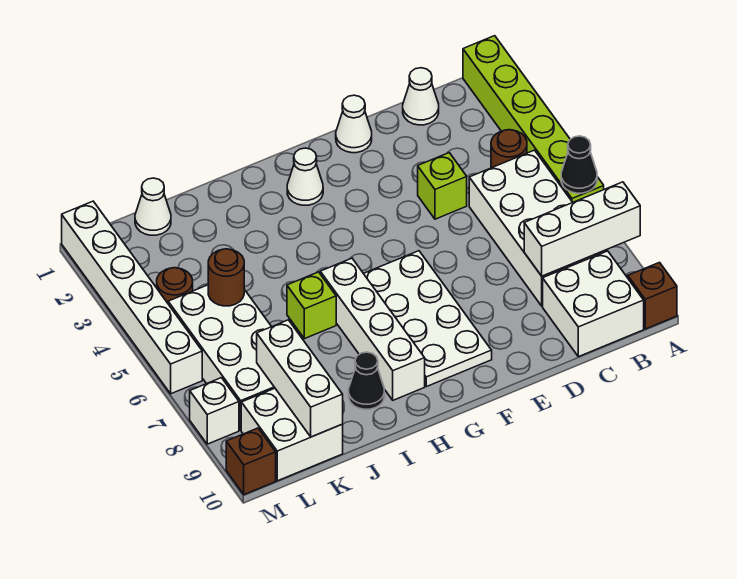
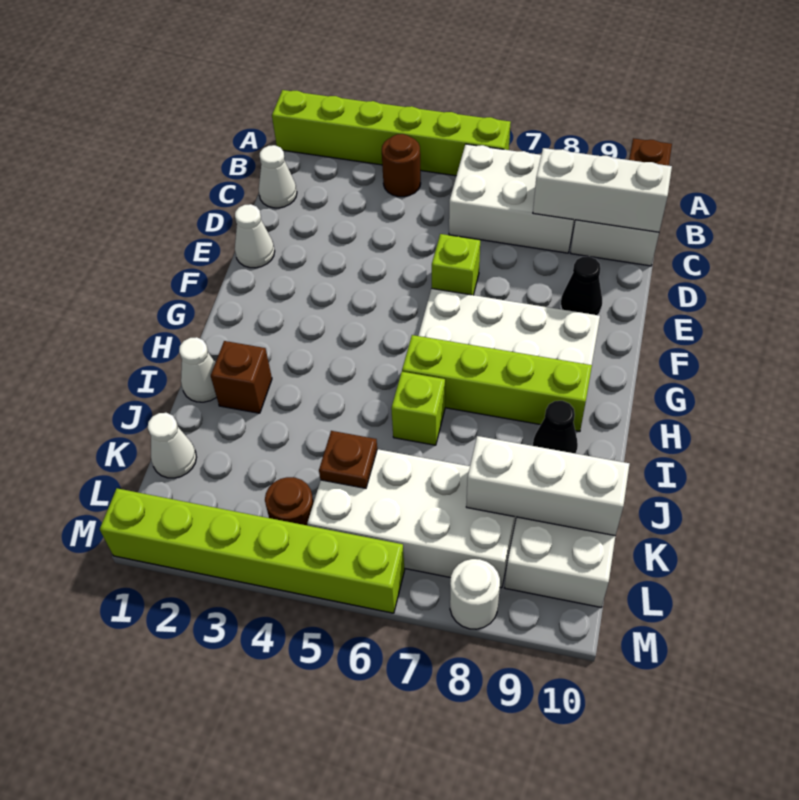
black cone A6 level 2 -> black cone E9 level 1
white brick A8:C8 level 2 -> white brick C8:C10 level 2
white brick B5:C8 level 1 -> white brick B6:C8 level 1
lime brick D4 level 1 -> lime brick E6 level 1
white cone G2 level 1 -> white cone I1 level 1
white brick H6:H9 level 1 -> lime brick H6:H9 level 1
brown round brick K5 level 2 -> brown plate K5 level 2
white brick M1:M6 level 1 -> lime brick M1:M6 level 1
white brick M8 level 1 -> white round brick M8 level 1
brown brick M10 level 1 -> brown brick I2 level 1

